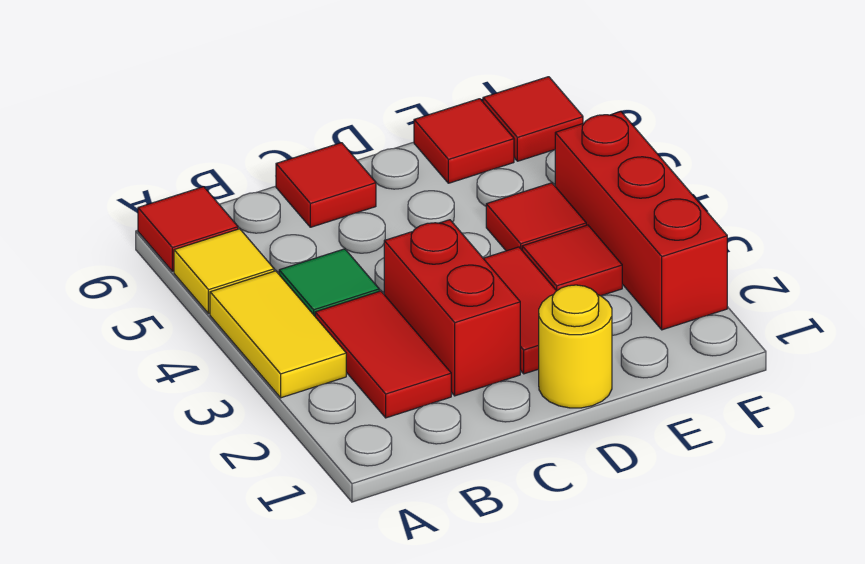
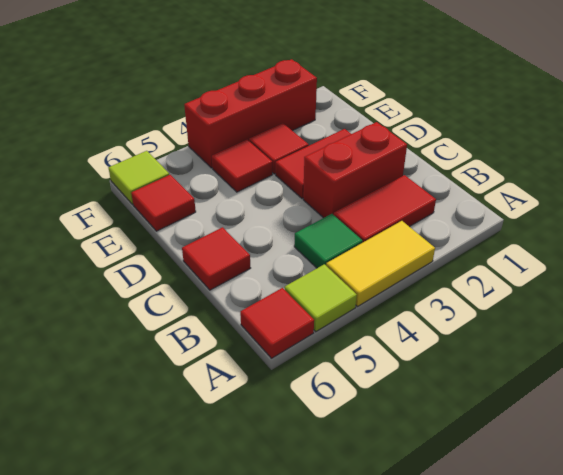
yellow tile A5 level 1 -> lime tile A5 level 1
yellow round brick D1 level 1 -> none
red tile F6 level 1 -> lime tile F6 level 1

